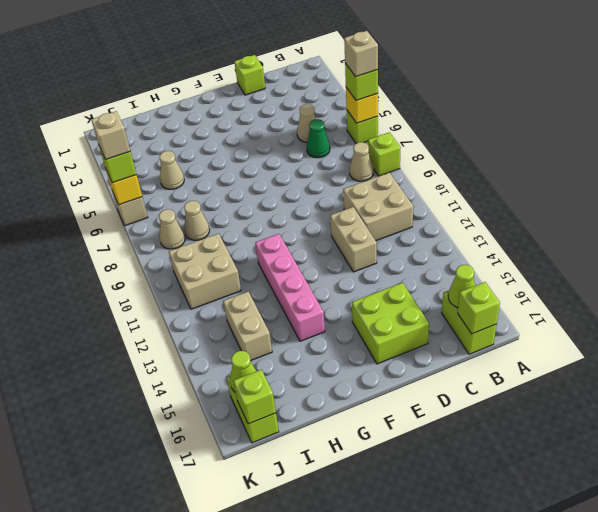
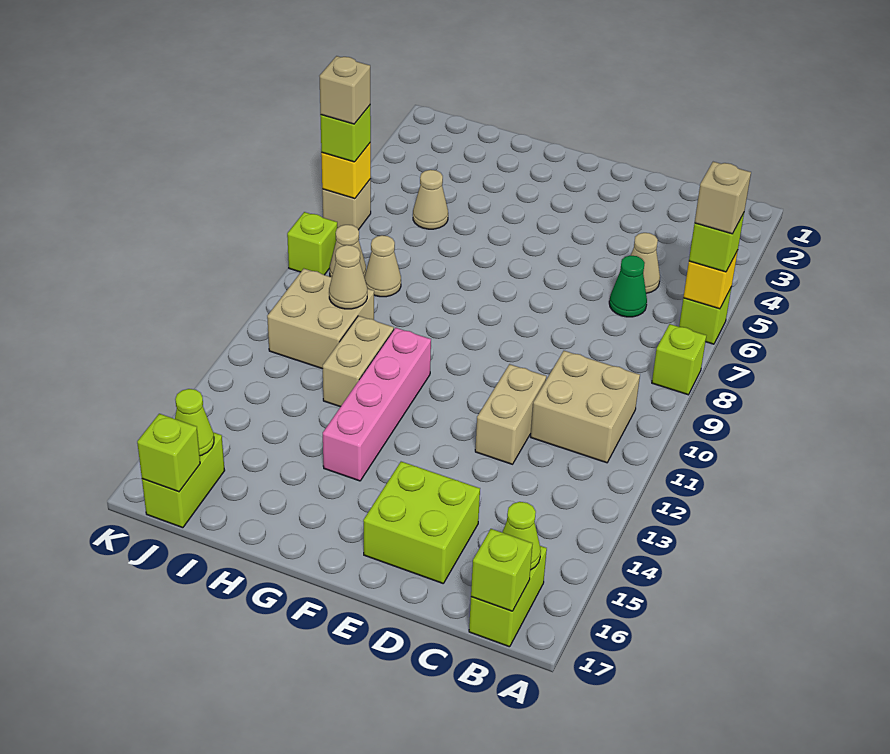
tan cone B8 level 1 -> tan cone I10 level 2
lime brick D1 level 1 -> lime brick K8 level 1
tan brick I13:I14 level 1 -> tan brick H11:H12 level 1

